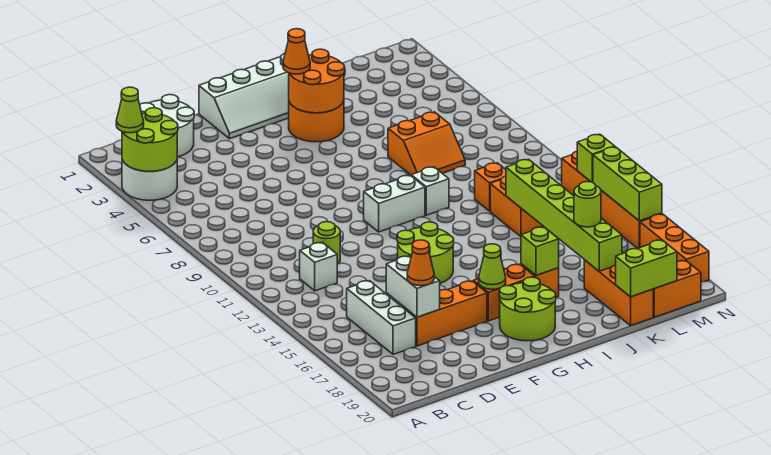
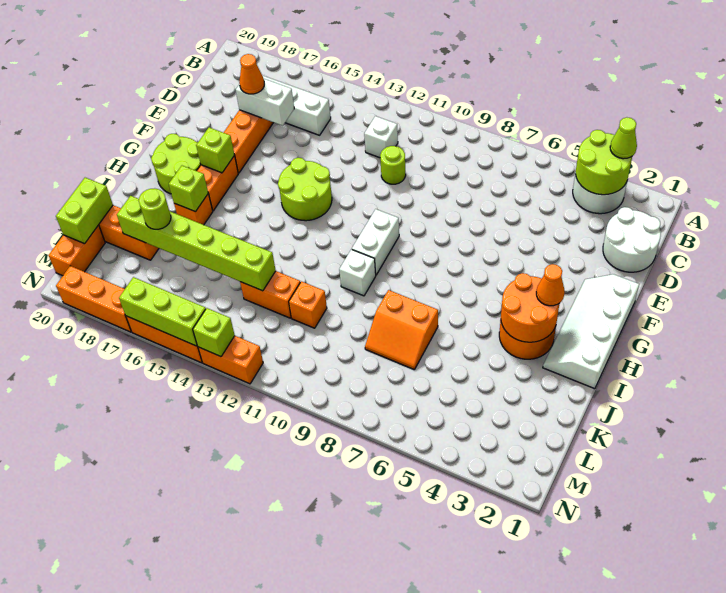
lime cone G17 level 2 -> lime brick G17 level 2
orange slope J7:K8 level 1 top 7 -> orange slope J7:K8 level 1 top J

